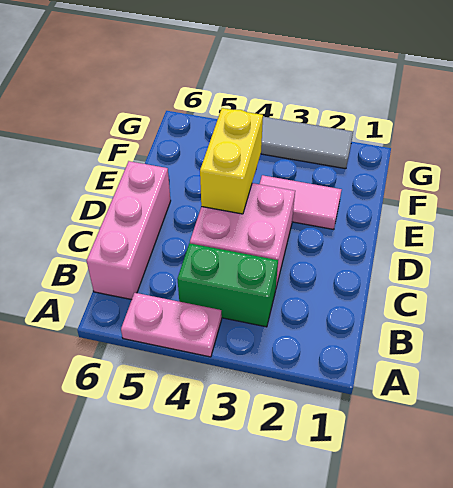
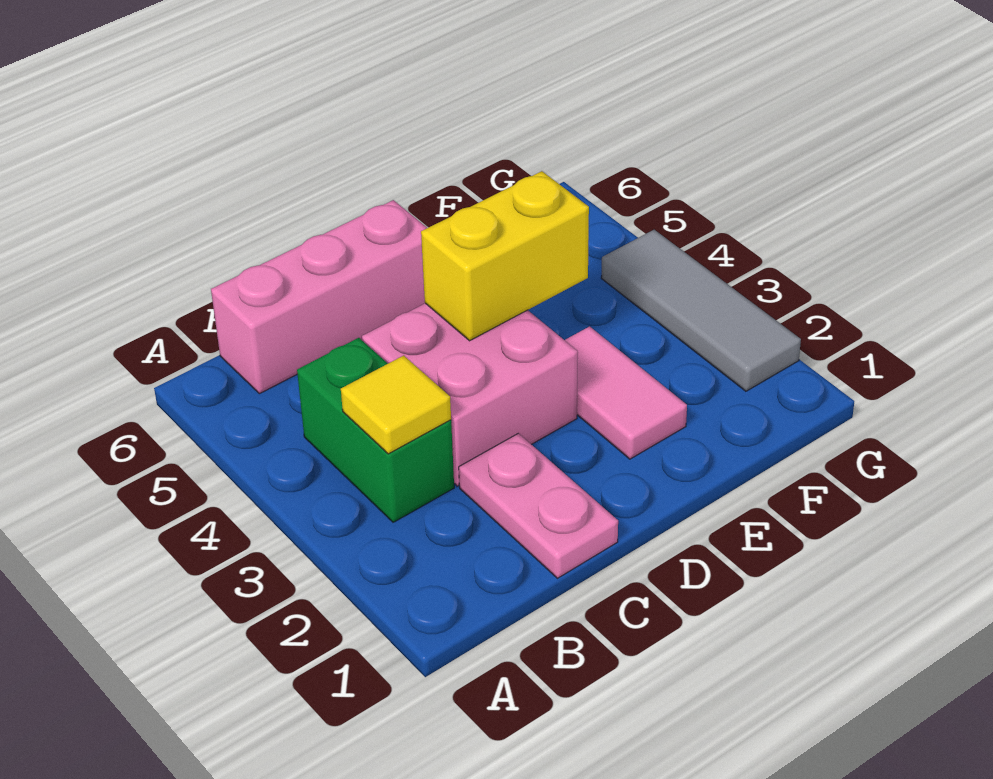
pink plate A4:A5 level 1 -> pink plate C1:C2 level 1
none -> yellow tile B3 level 2

